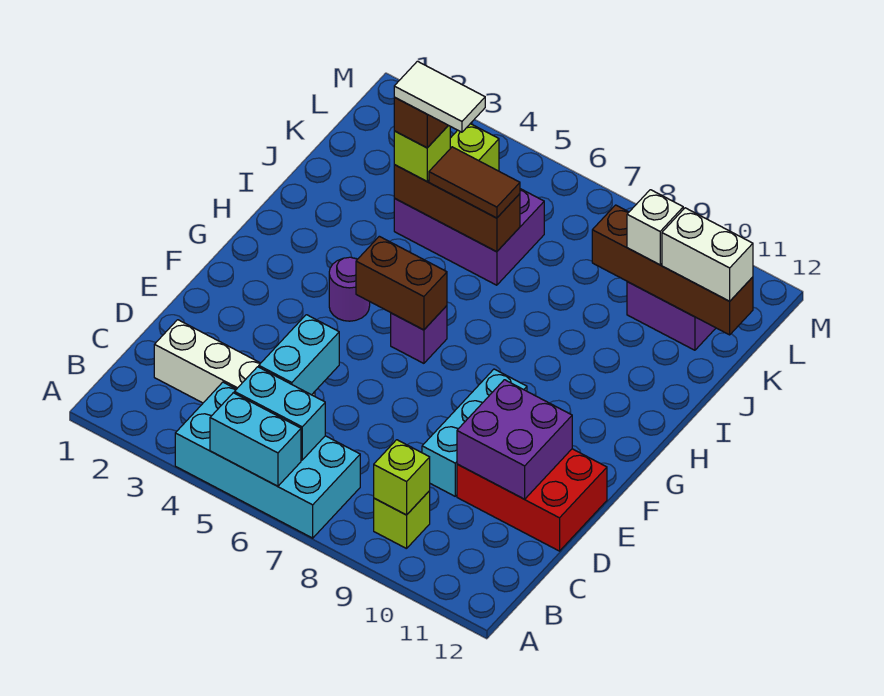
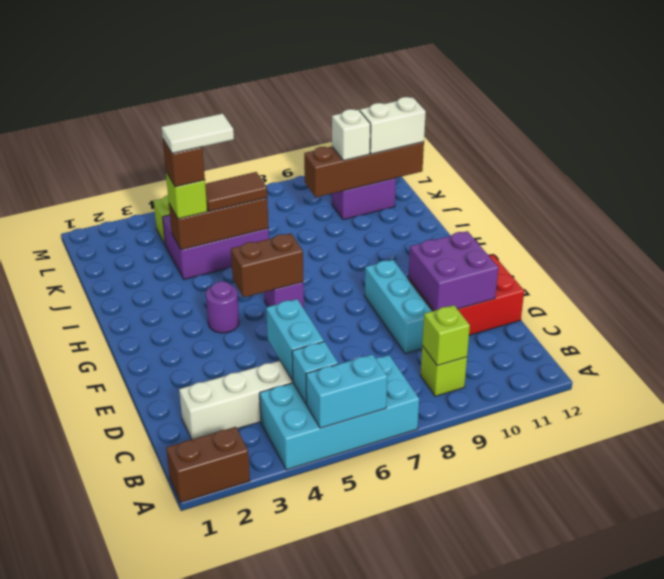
none -> brown brick A1:A2 level 1
cyan brick B5:B6 level 2 -> cyan brick B5 level 2

